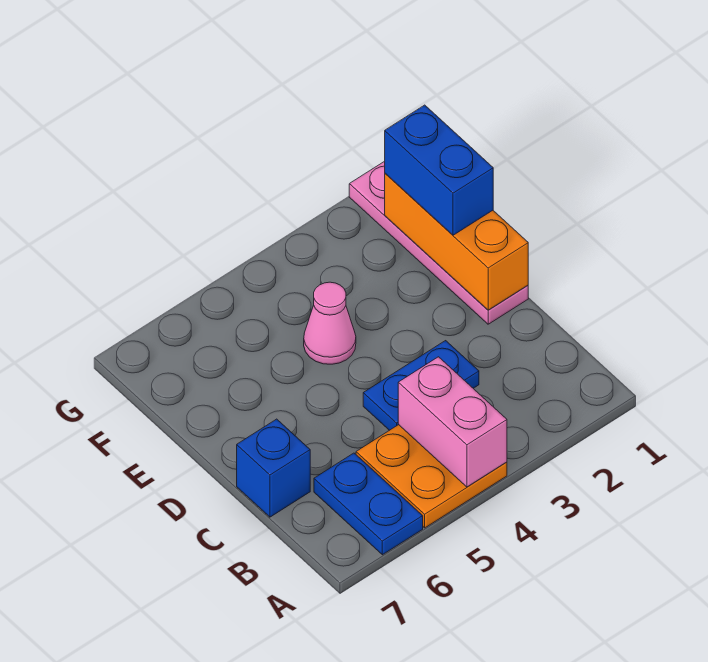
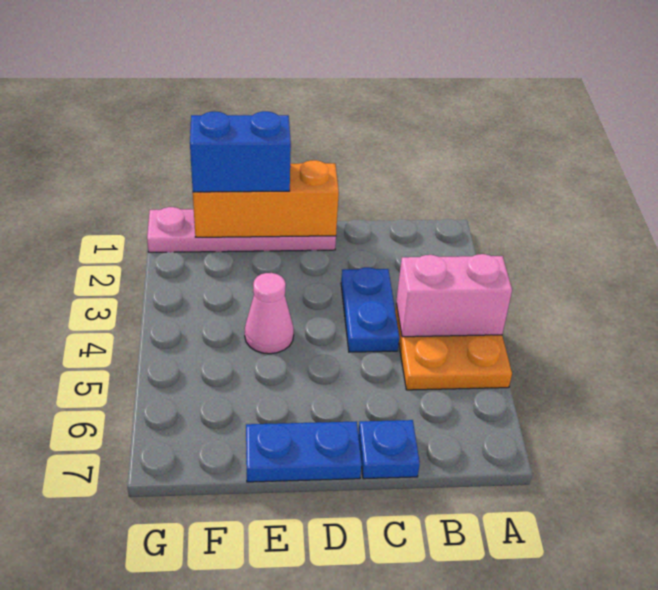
blue plate A6:B6 level 1 -> blue plate D7:E7 level 1
blue brick C7 level 1 -> blue plate C7 level 1

